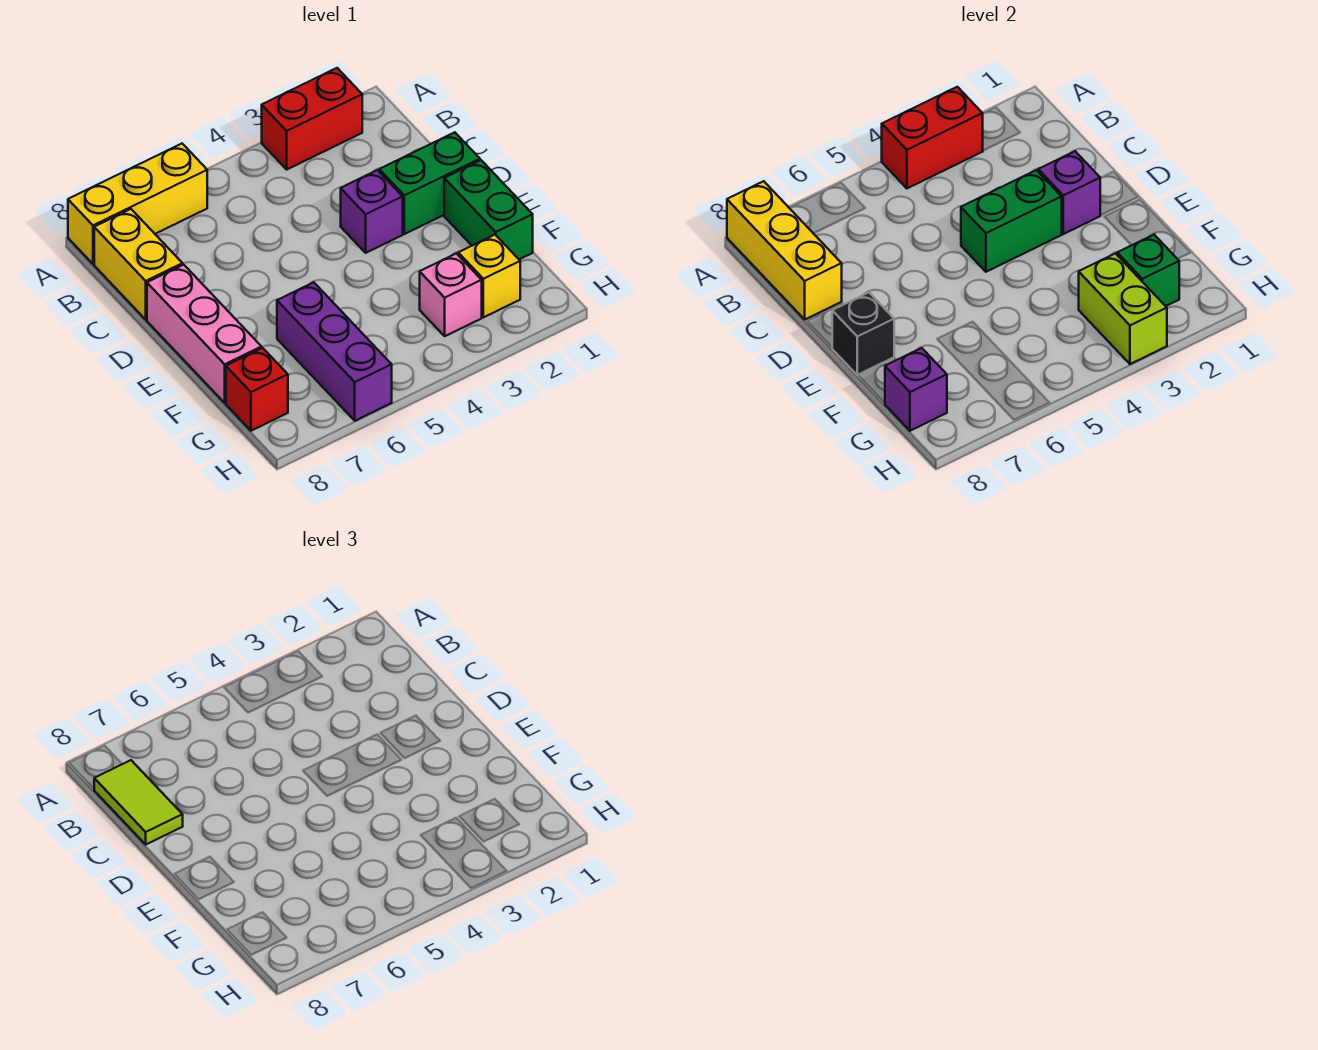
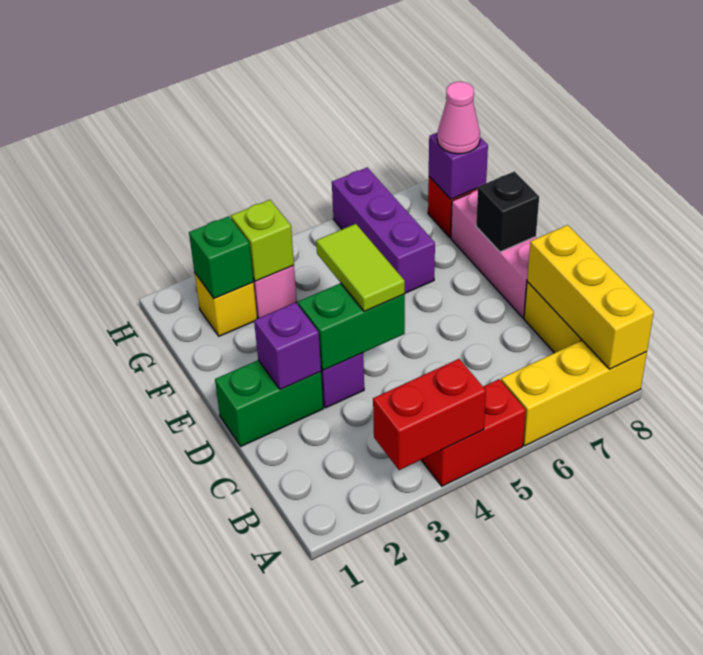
red brick A2:A3 level 1 -> red brick A4:A5 level 1
lime tile B8:C8 level 3 -> lime tile D4:E4 level 3
green brick E1:F1 level 1 -> none
lime brick G3:H3 level 2 -> lime brick G3 level 2
none -> pink cone G8 level 3

